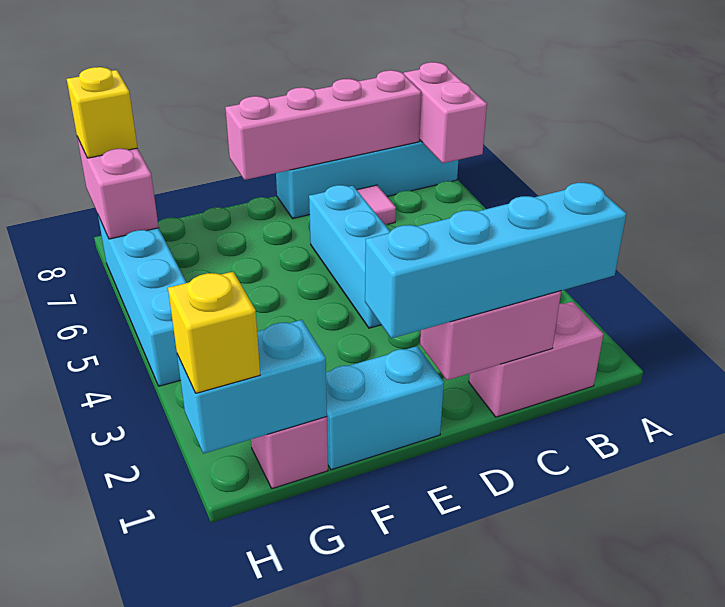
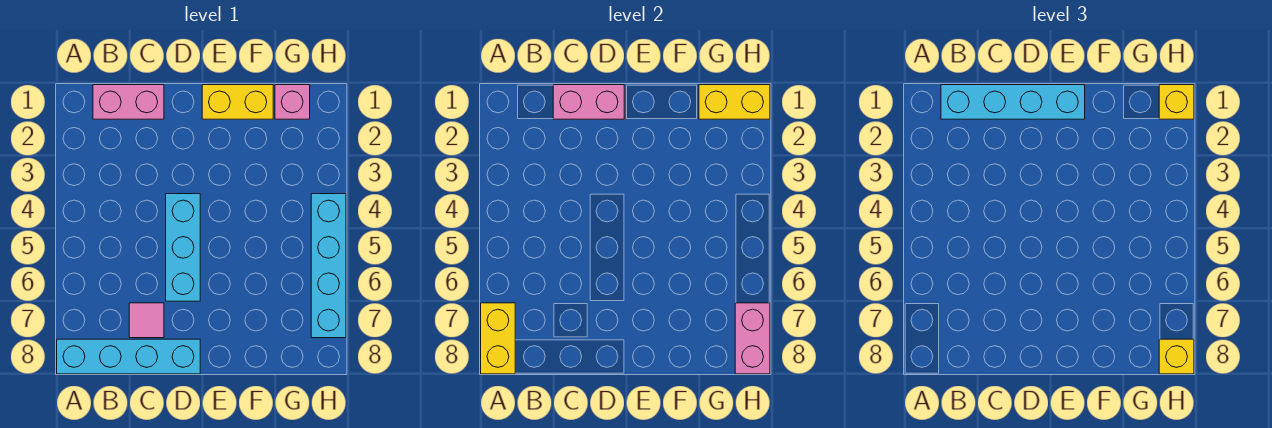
pink brick A7:A8 level 2 -> yellow brick A7:A8 level 2
pink brick B8:E8 level 2 -> none
cyan brick E1:F1 level 1 -> yellow brick E1:F1 level 1
cyan brick G1:H1 level 2 -> yellow brick G1:H1 level 2

